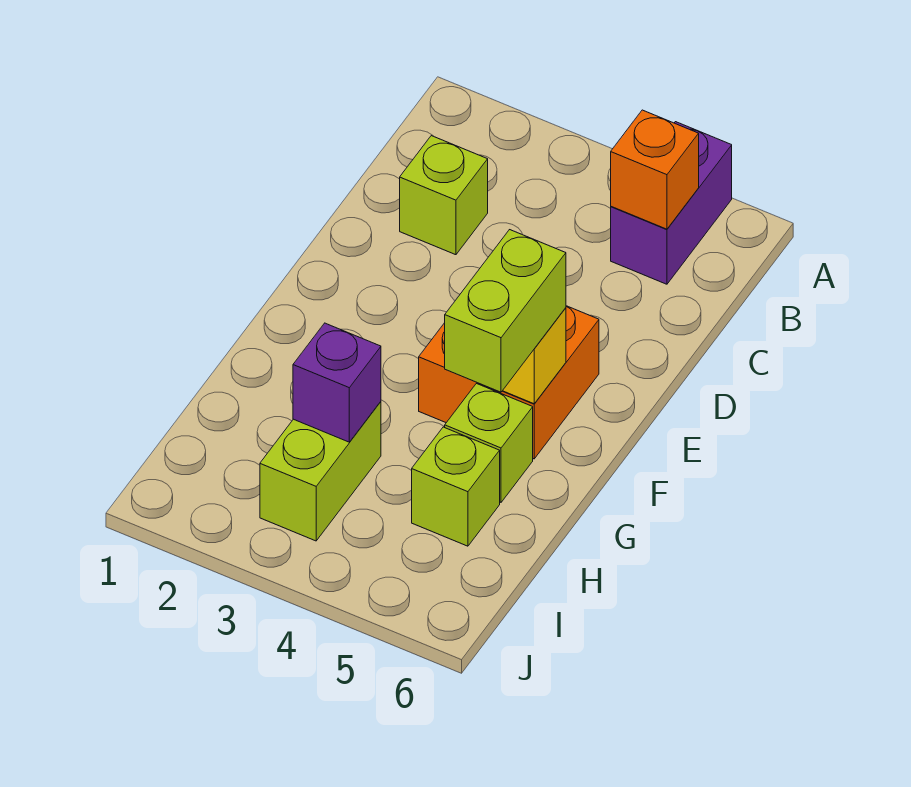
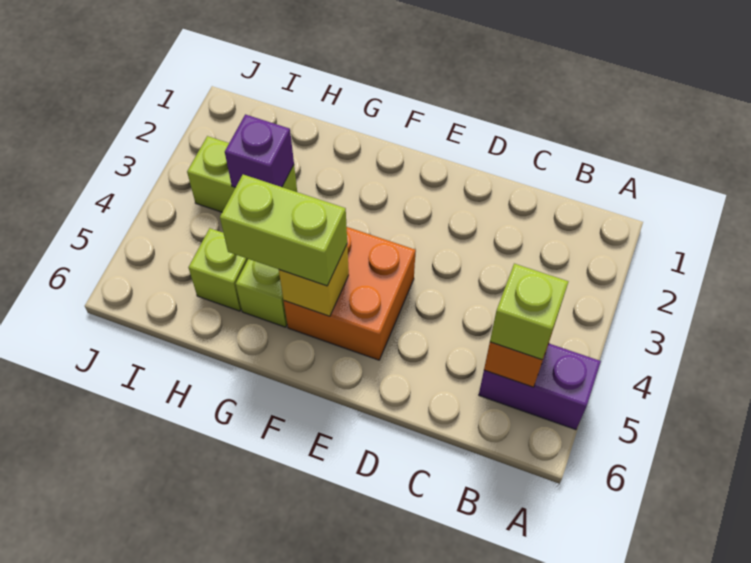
lime brick C2 level 1 -> lime brick B5 level 3

